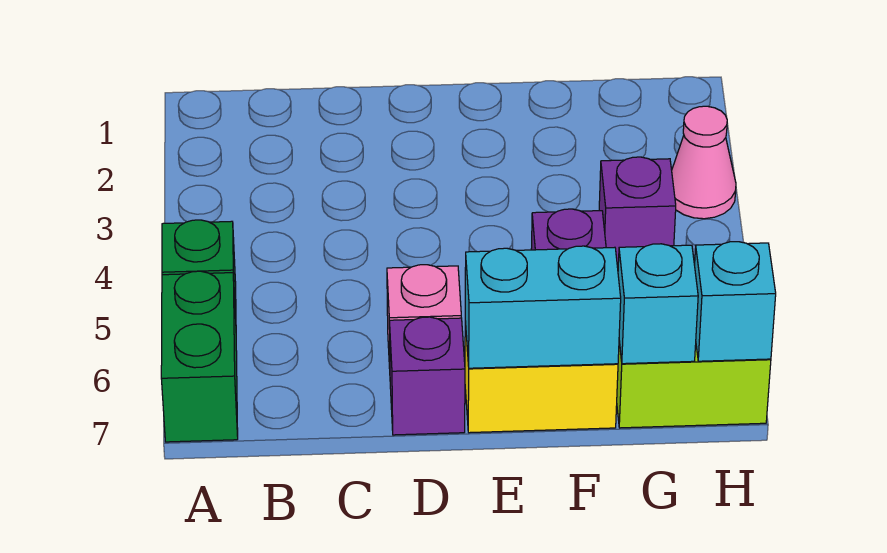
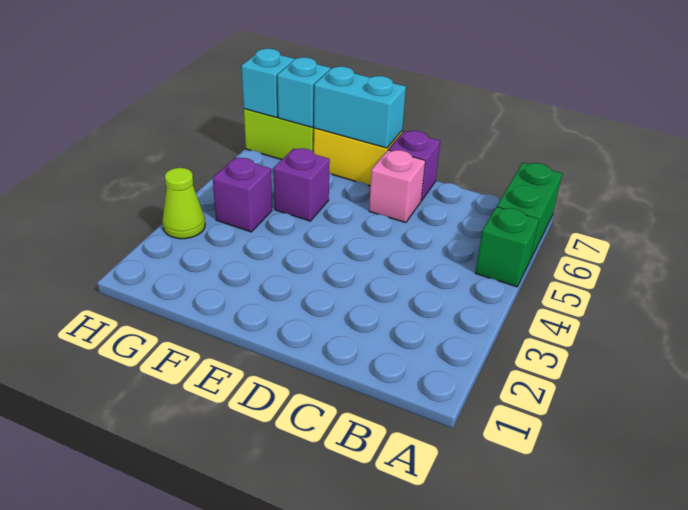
pink cone H3 level 1 -> lime cone H3 level 1

